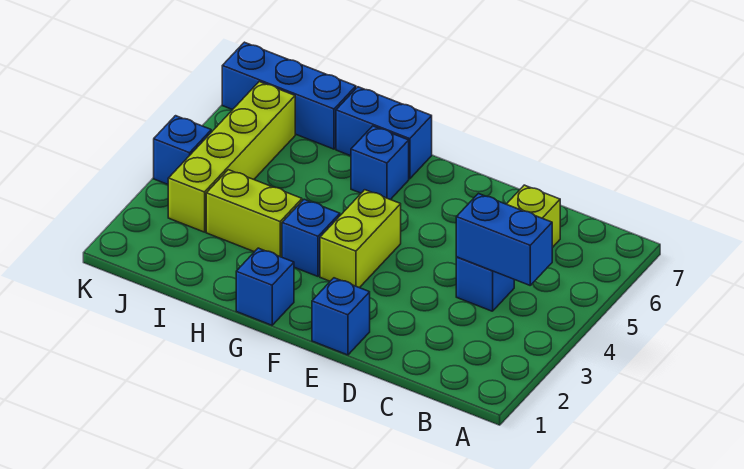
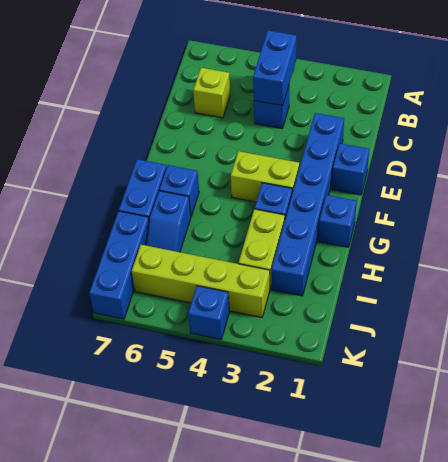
none -> blue brick D2:I2 level 1
none -> blue slope H6:I6 level 1 top H

